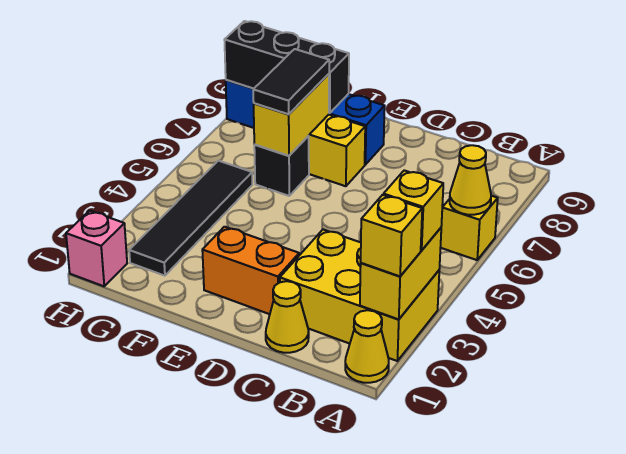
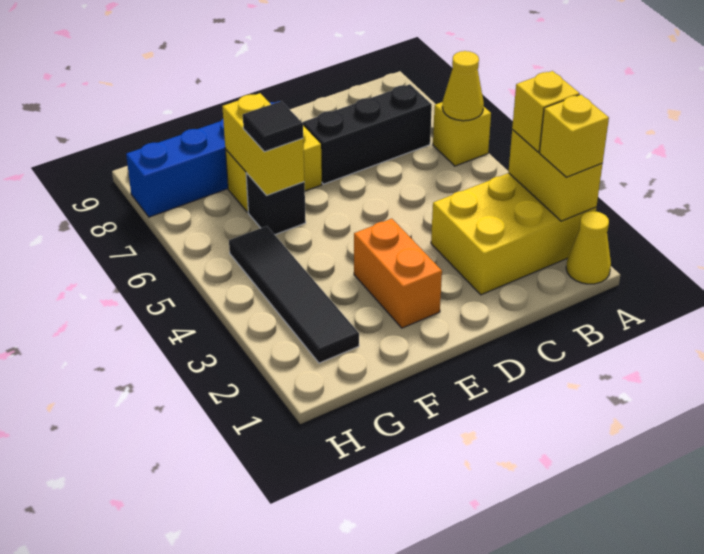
yellow cone C1 level 1 -> none
orange brick D2:E2 level 1 -> orange brick E2:E3 level 1
black tile F6:F7 level 3 -> black tile F6 level 3
black brick F8:H8 level 2 -> black brick B7:D7 level 1
pink brick H1 level 1 -> none

